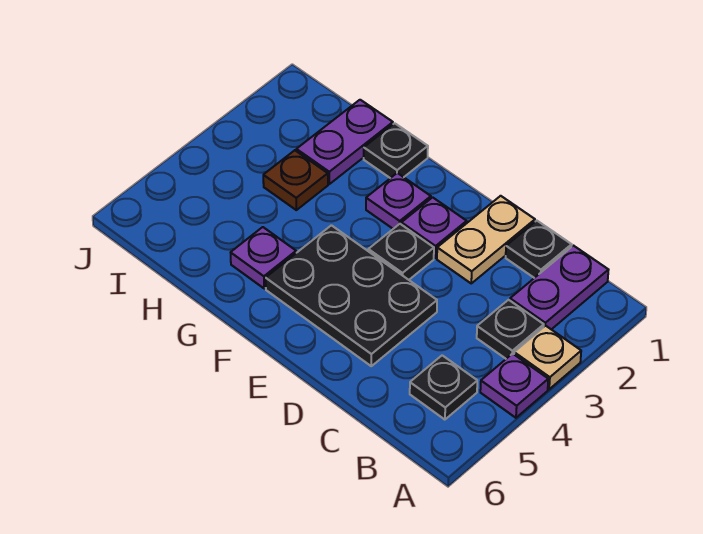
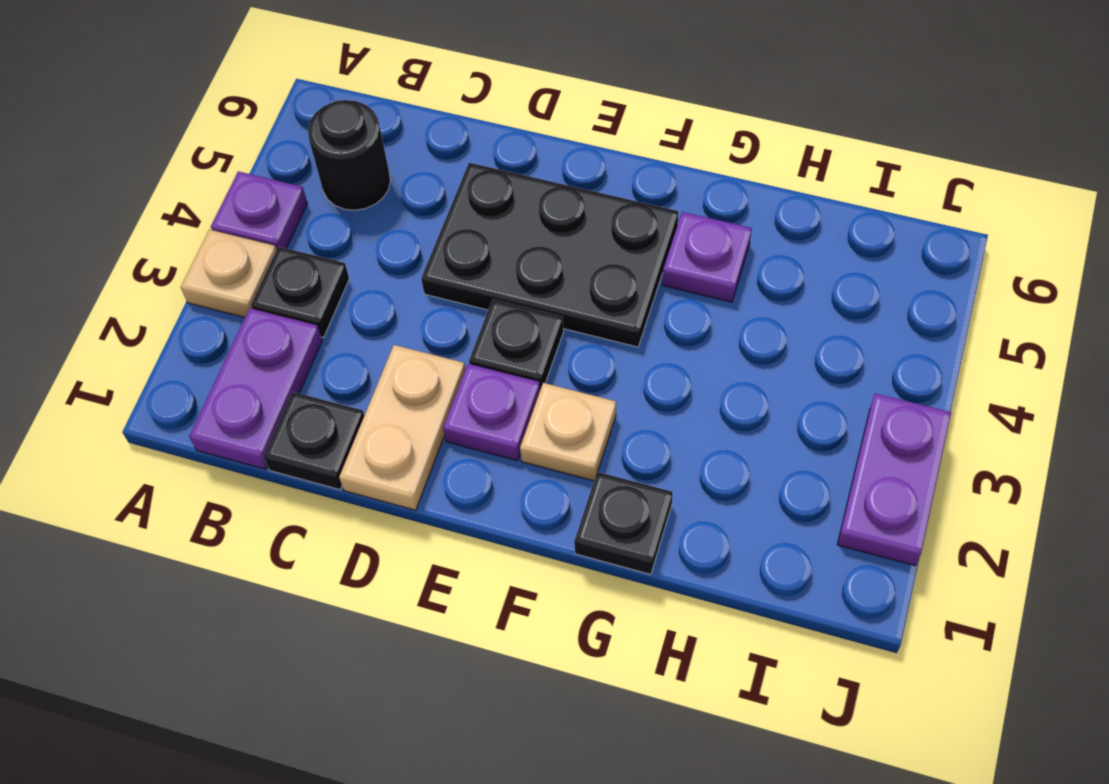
black plate B5 level 1 -> black round brick B5 level 1
purple plate F2 level 1 -> tan plate F2 level 1
purple plate H1:H2 level 1 -> purple plate J2:J3 level 1
brown plate H3 level 1 -> none

